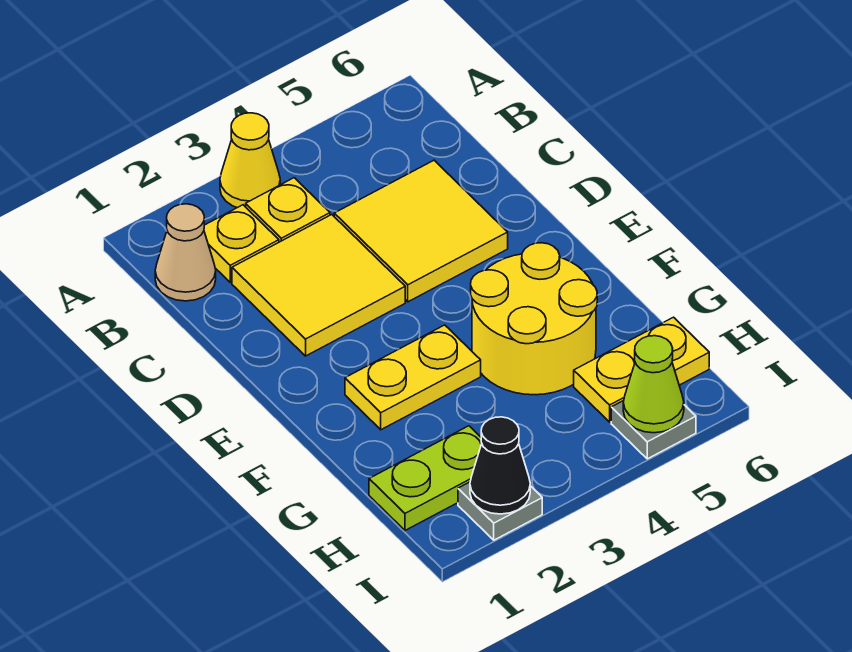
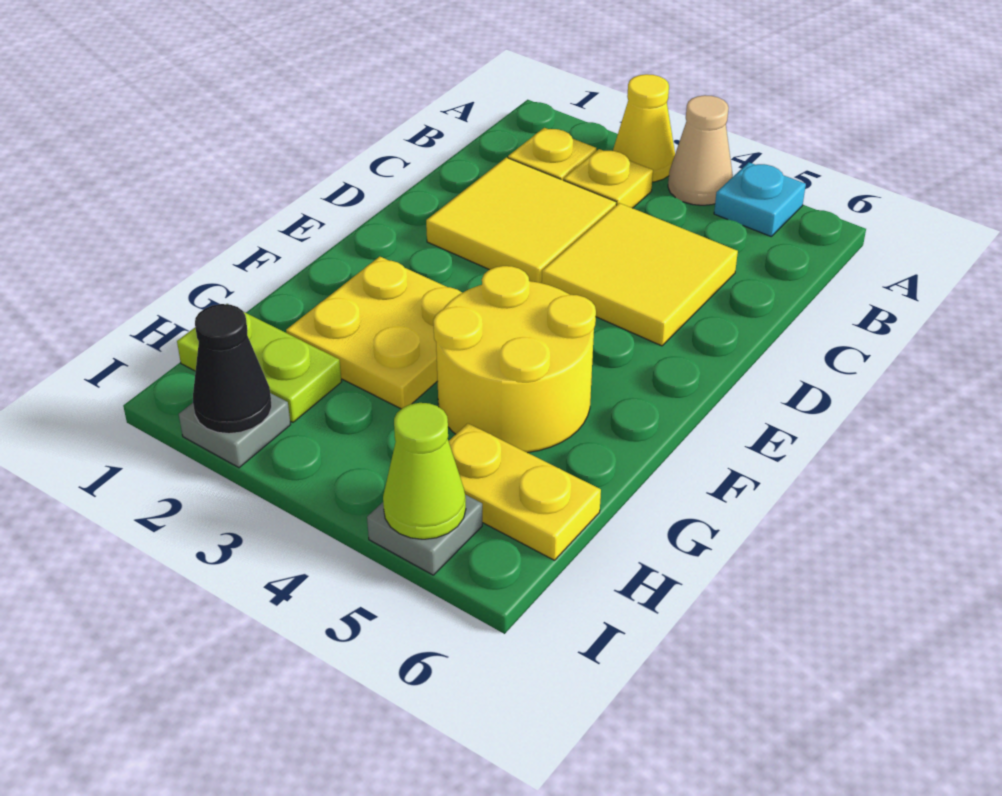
none -> cyan plate A5 level 1
tan cone B1 level 1 -> tan cone A4 level 1
yellow plate F2:F3 level 1 -> yellow plate F2:G3 level 1

